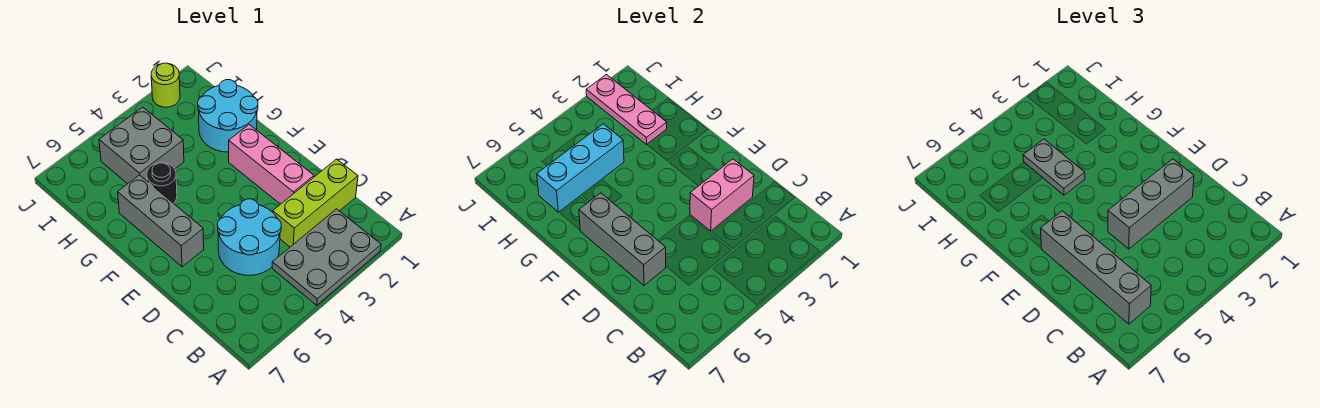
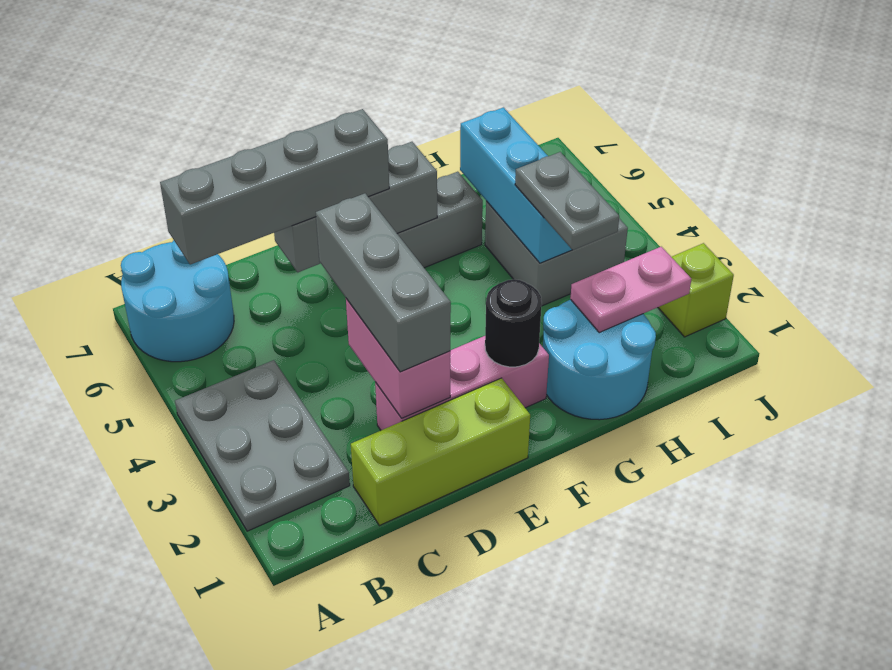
lime brick C1:C3 level 1 -> lime brick C1:E1 level 1
cyan round brick C4:D5 level 1 -> cyan round brick A6:B7 level 1
grey plate G4:H4 level 3 -> grey plate H3:H4 level 3
black round brick G5 level 1 -> black round brick F2 level 2
pink plate H2:J2 level 2 -> pink plate H2:I2 level 2
lime round brick J2 level 1 -> lime brick J2 level 1

